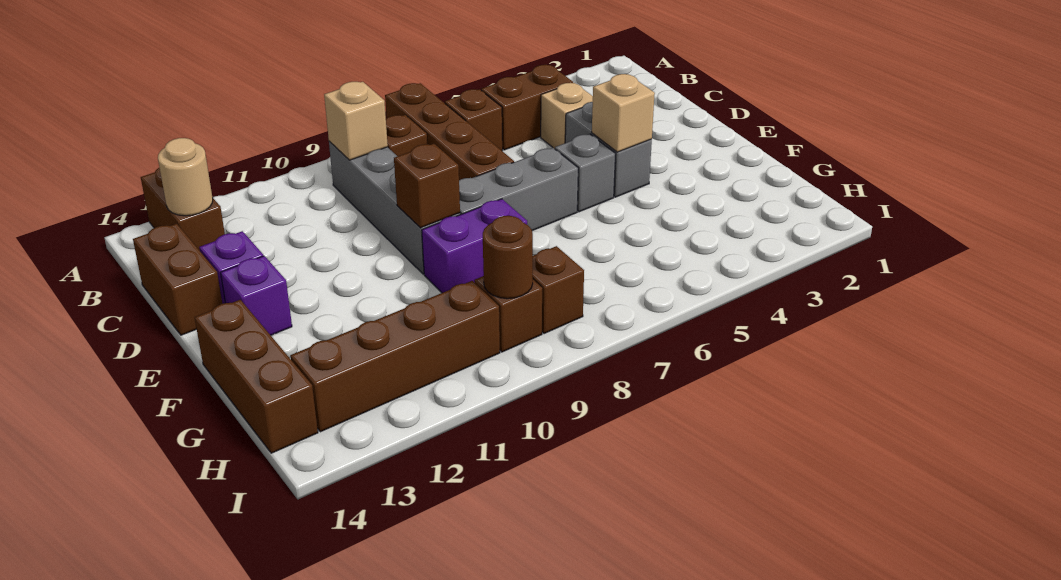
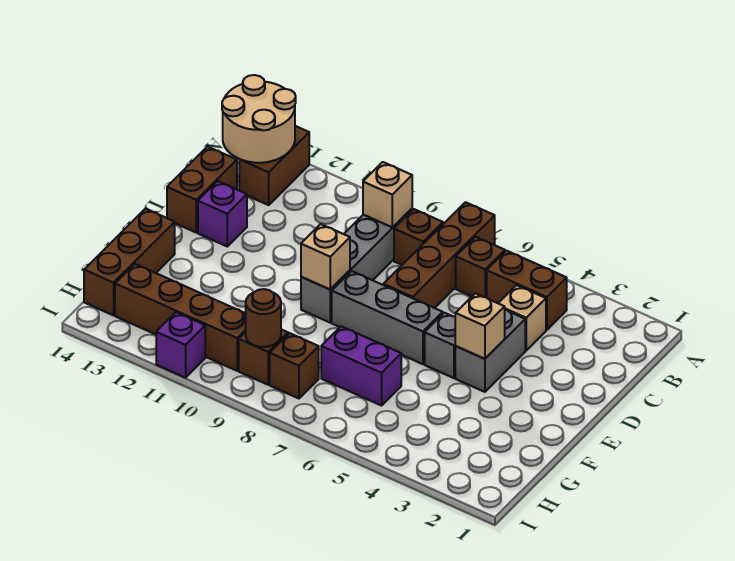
tan round brick B13 level 2 -> tan round brick A13:B14 level 2
brown brick E9 level 2 -> tan brick E9 level 2
purple brick E13 level 1 -> purple brick I11 level 1
purple brick F8:F9 level 1 -> purple brick G6:G7 level 1

